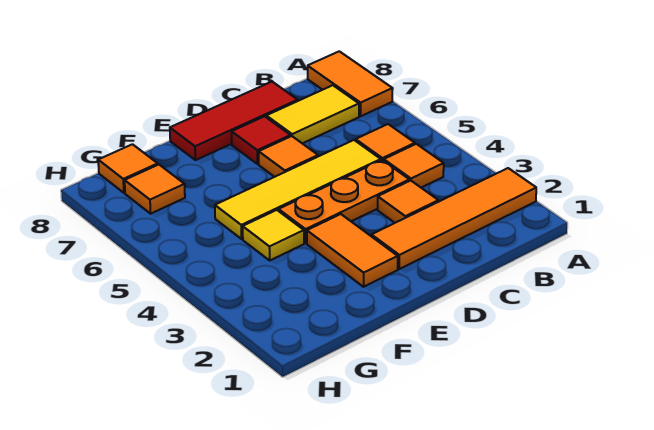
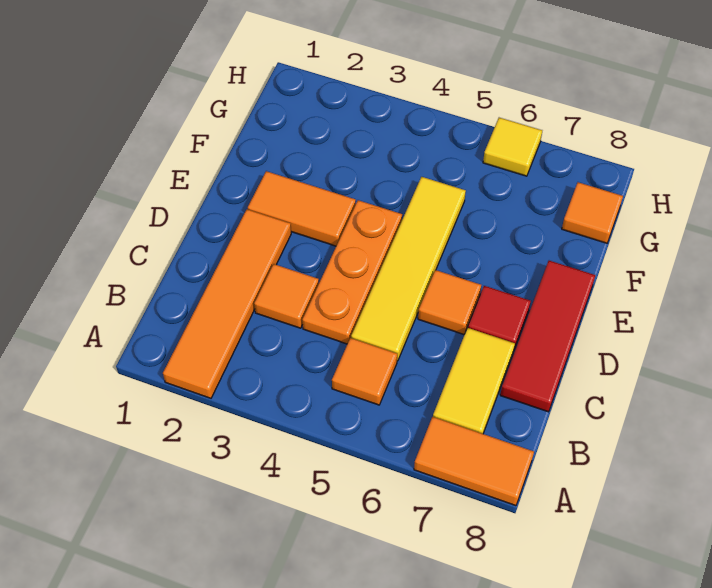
orange tile B4 level 1 -> none
yellow tile F4 level 1 -> yellow tile H6 level 1
orange tile G7 level 1 -> none

